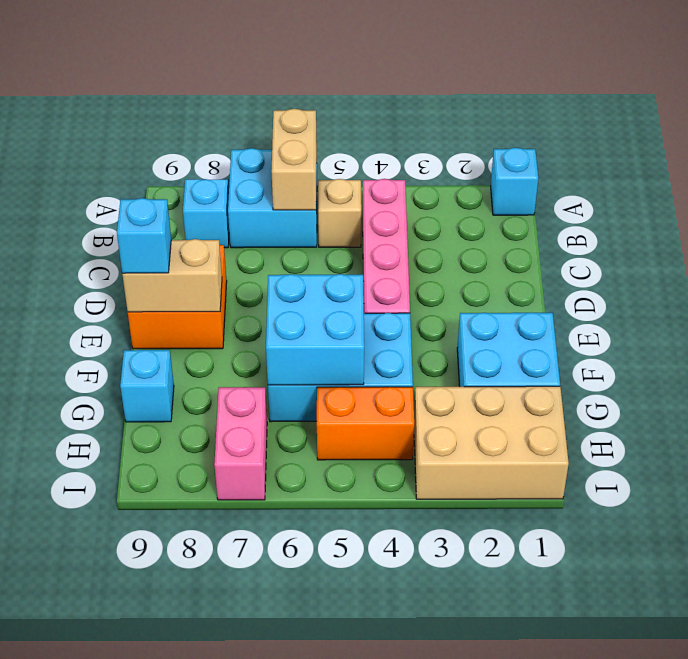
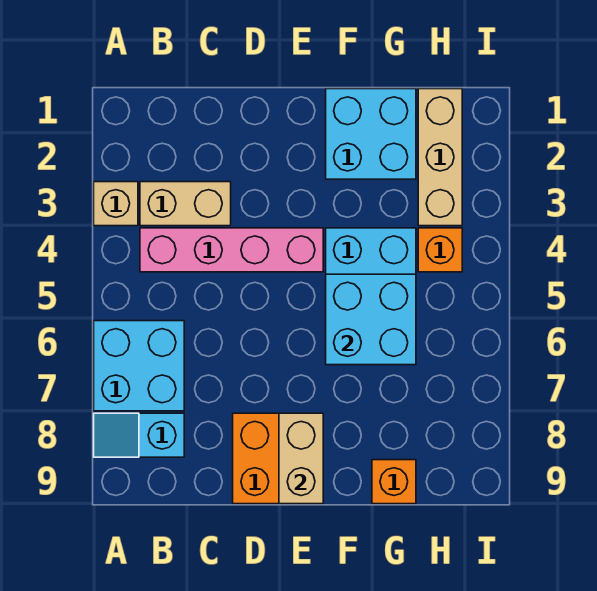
cyan brick A1 level 1 -> none
tan brick A6:B6 level 2 -> tan brick B3:C3 level 1
tan brick B5 level 1 -> tan brick A3 level 1
cyan brick E9 level 3 -> none
cyan brick G9 level 1 -> orange brick G9 level 1
tan brick H1:I3 level 1 -> tan brick H1:H3 level 1
orange brick H4:H5 level 1 -> orange brick H4 level 1
pink brick H7:I7 level 1 -> none

